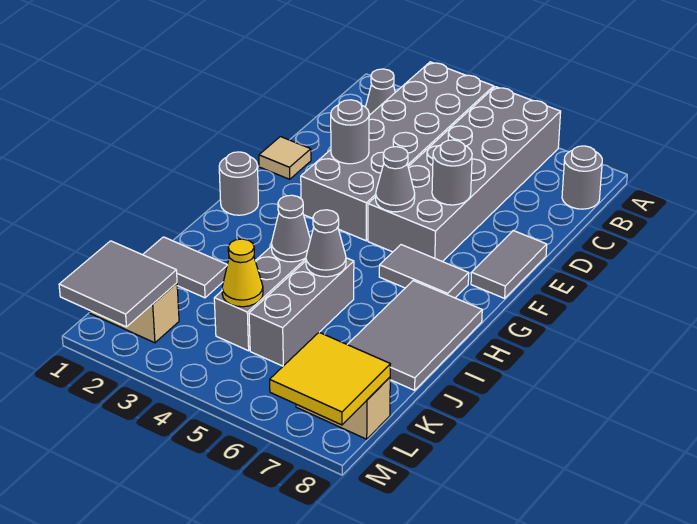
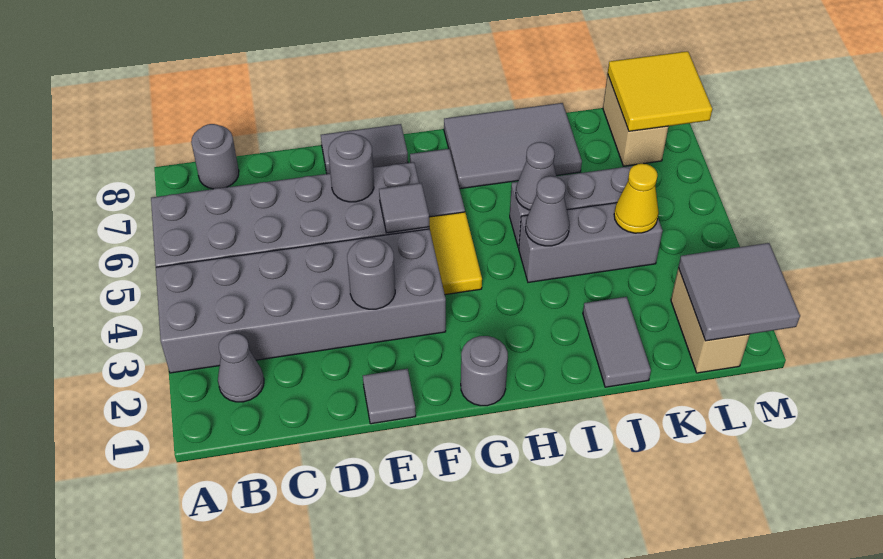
tan tile E1 level 1 -> grey tile E1 level 1
grey cone F5 level 2 -> grey tile F5 level 2
none -> yellow tile G4:G5 level 1

